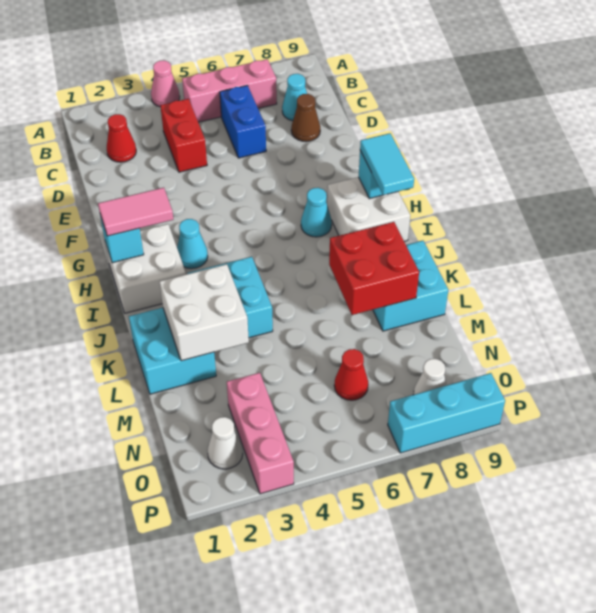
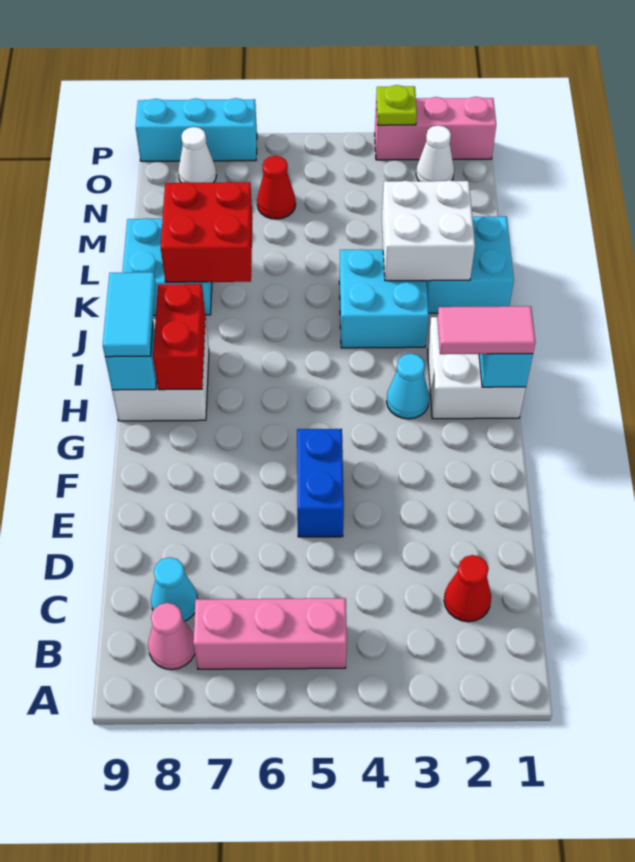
pink cone A4 level 1 -> pink cone B8 level 1
red brick C4:D4 level 1 -> red brick H8:I8 level 2
blue brick C6:D6 level 1 -> blue brick E5:F5 level 1
brown cone D8 level 1 -> none
cyan cone H7 level 1 -> none
pink brick N3:P3 level 1 -> pink brick P1:P3 level 1
none -> lime plate P3 level 2

